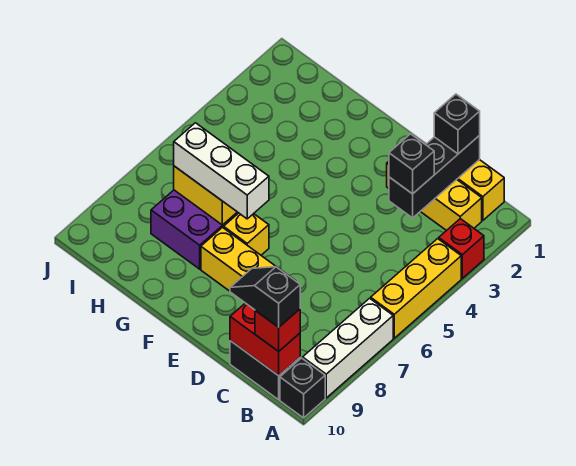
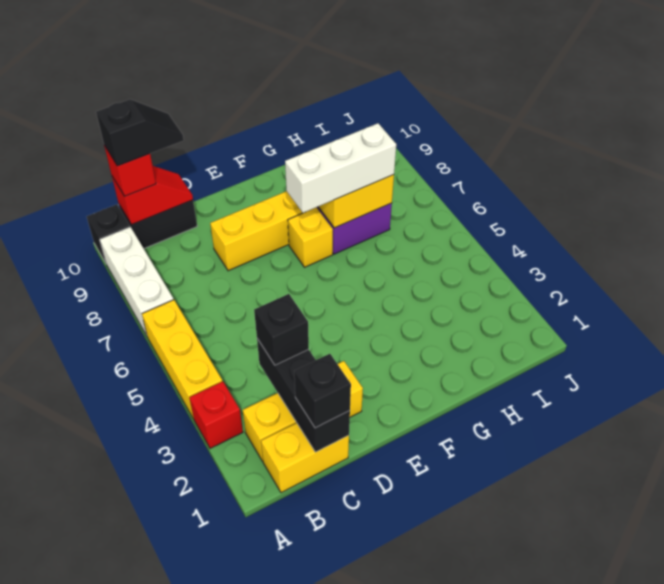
red brick B10:C10 level 2 -> red slope B10:C10 level 2 top B

